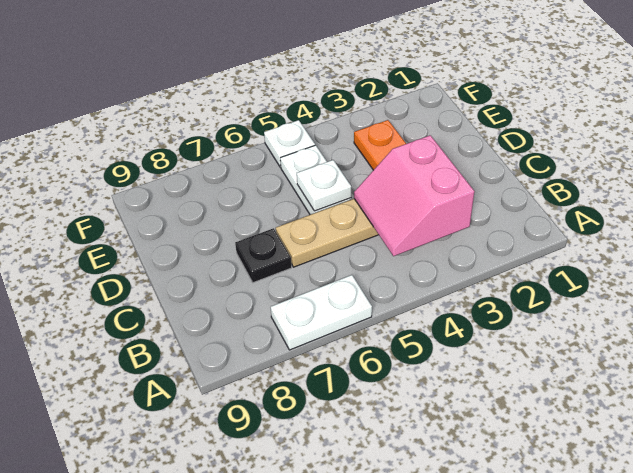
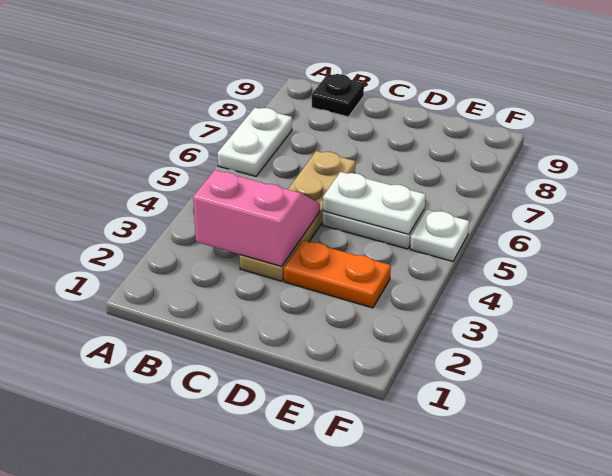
black plate C7 level 1 -> black plate B9 level 1
white plate D5 level 2 -> white plate D5:E5 level 2

